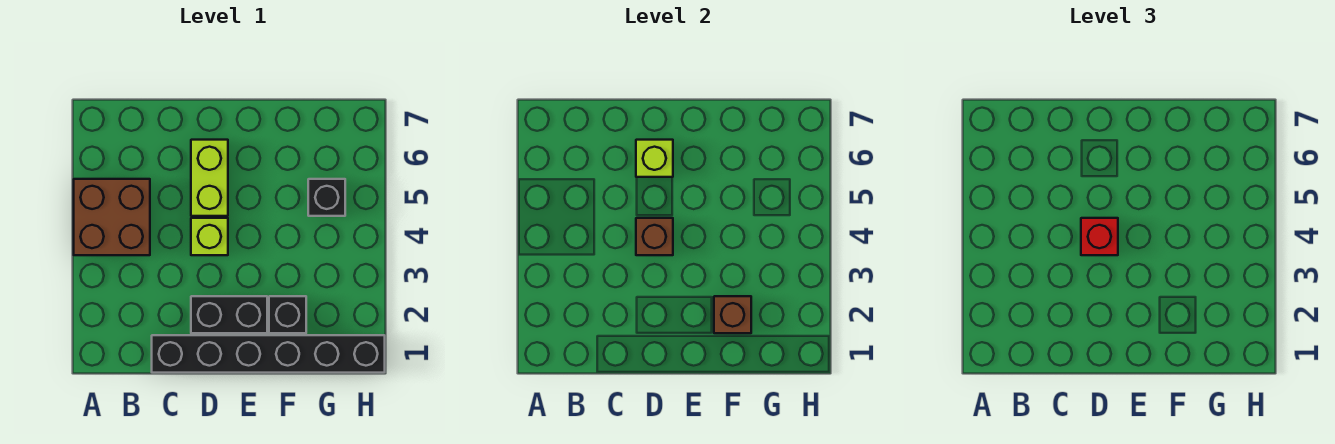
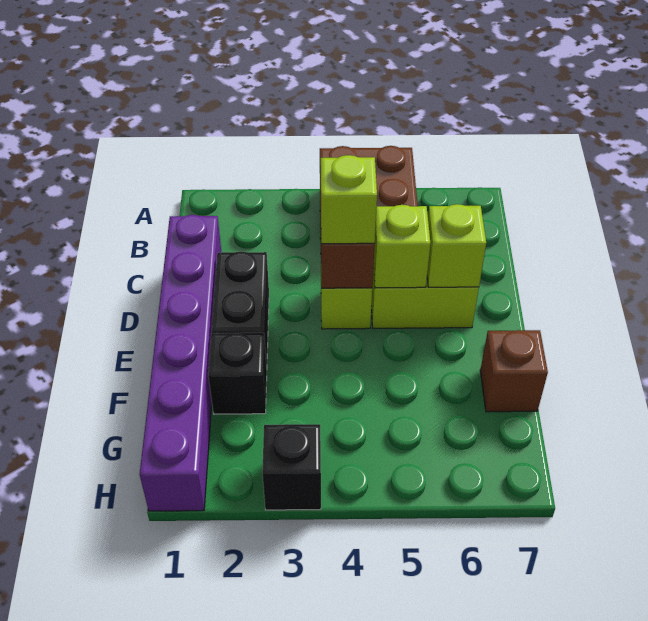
black brick C1:H1 level 1 -> purple brick C1:H1 level 1
red brick D4 level 3 -> lime brick D4 level 3
none -> lime brick D5 level 2
brown brick F2 level 2 -> brown brick F7 level 1
black brick G5 level 1 -> black brick H3 level 1

